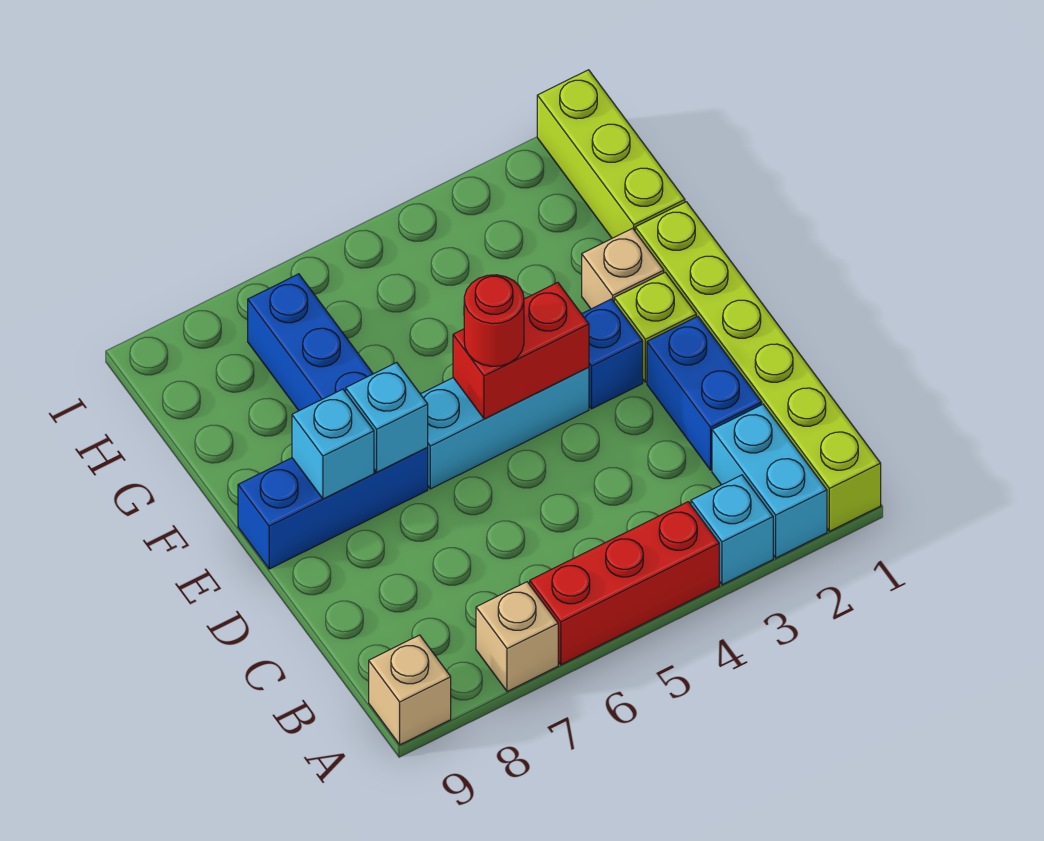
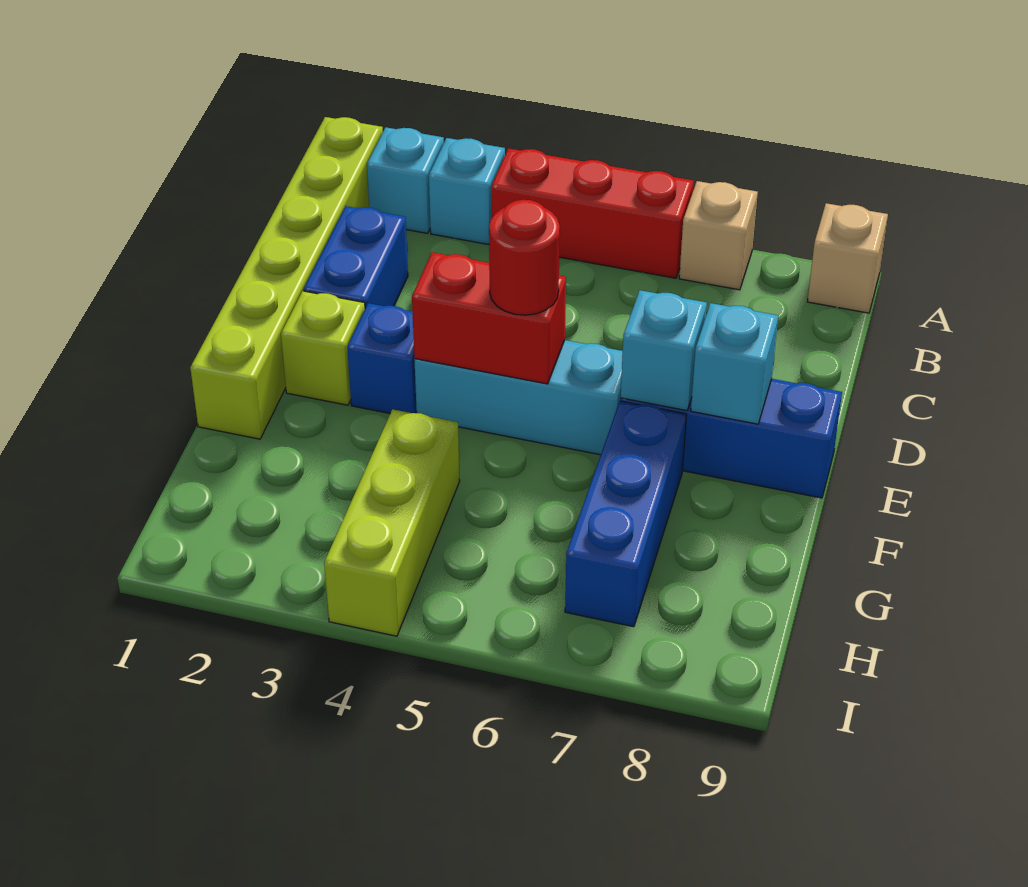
cyan brick A2:B2 level 1 -> cyan brick A2 level 1
tan brick F2 level 1 -> none
lime brick G1:I1 level 1 -> lime brick G4:I4 level 1

